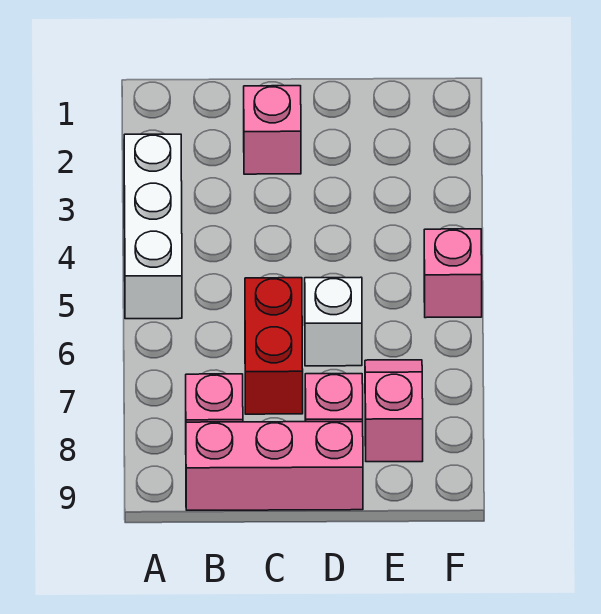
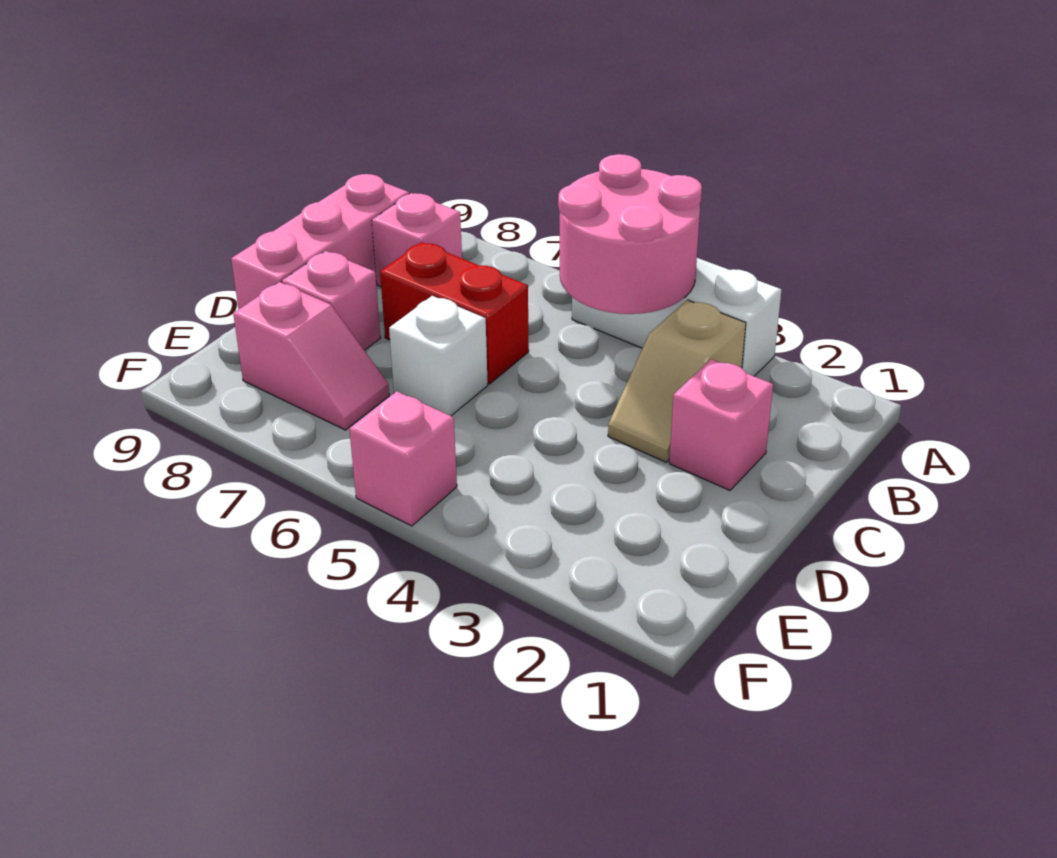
none -> pink round brick A4:B5 level 2
none -> tan slope B3:C3 level 1 top B

